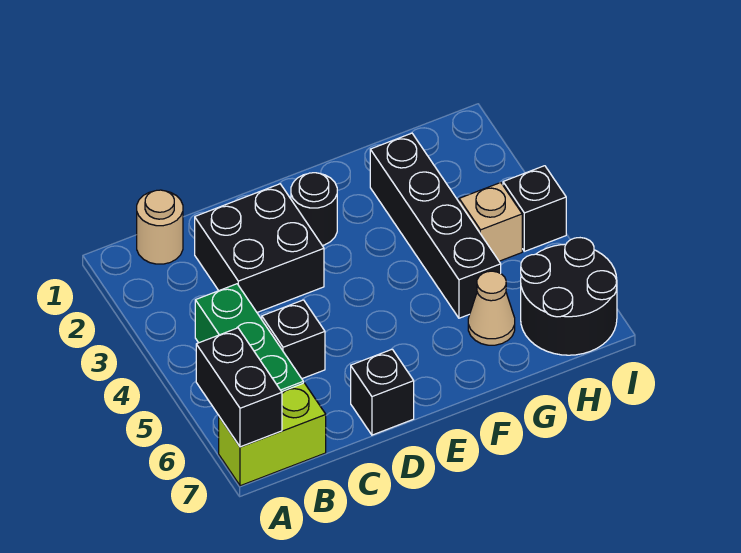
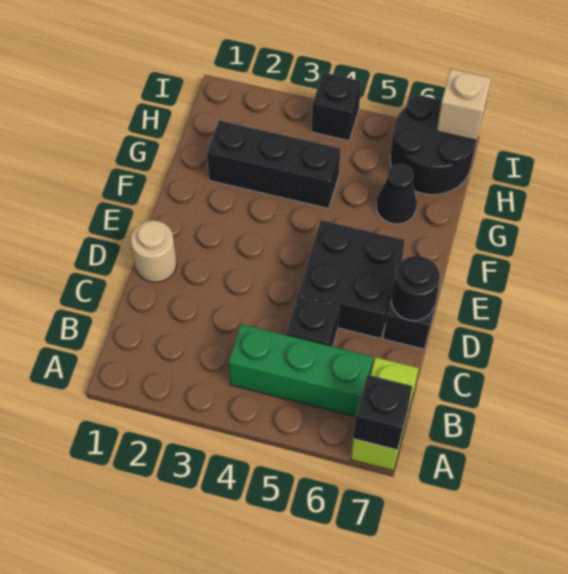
black brick A6:A7 level 2 -> black brick A7 level 2
tan round brick B1 level 1 -> tan round brick D1 level 1
black brick C2:D3 level 1 -> black brick D5:E6 level 1
black round brick E2 level 1 -> black round brick D7 level 2
black brick G2:G5 level 1 -> black brick G2:G4 level 1
tan cone G6 level 1 -> black cone G6 level 1
tan brick H4 level 1 -> tan brick I7 level 2

